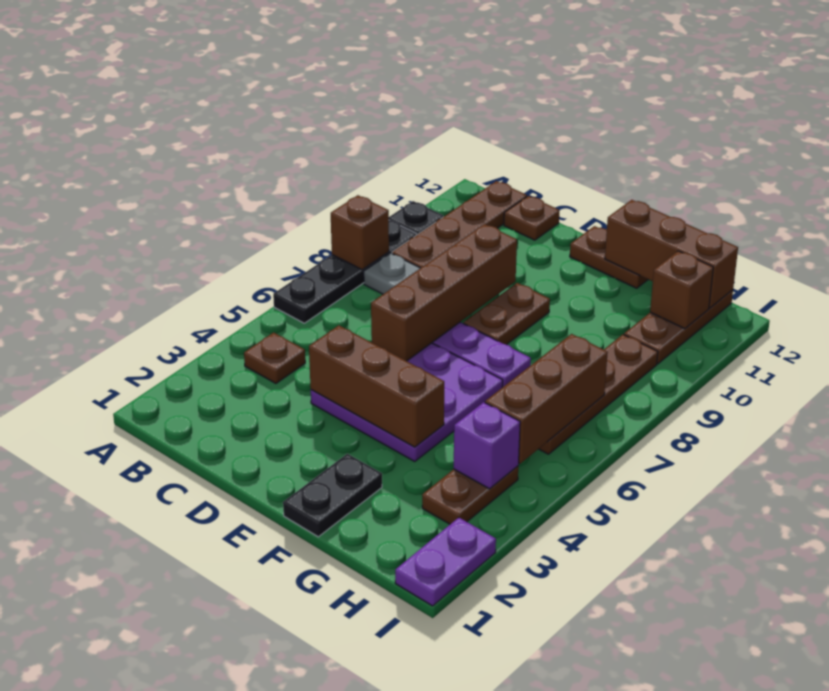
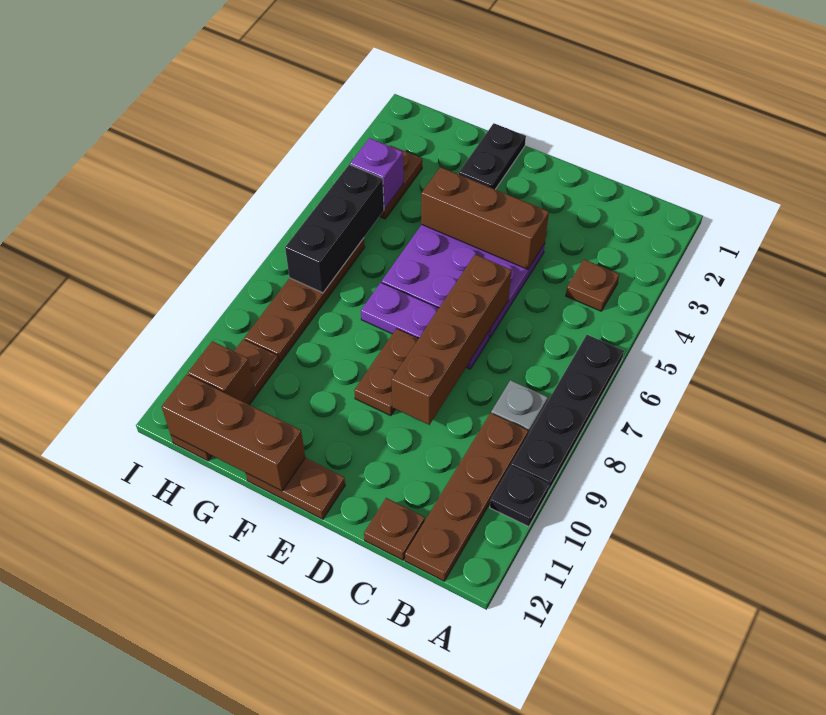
brown brick A8 level 2 -> none
brown brick H5:H7 level 2 -> black brick H5:H7 level 2
purple plate I1:I2 level 1 -> none

